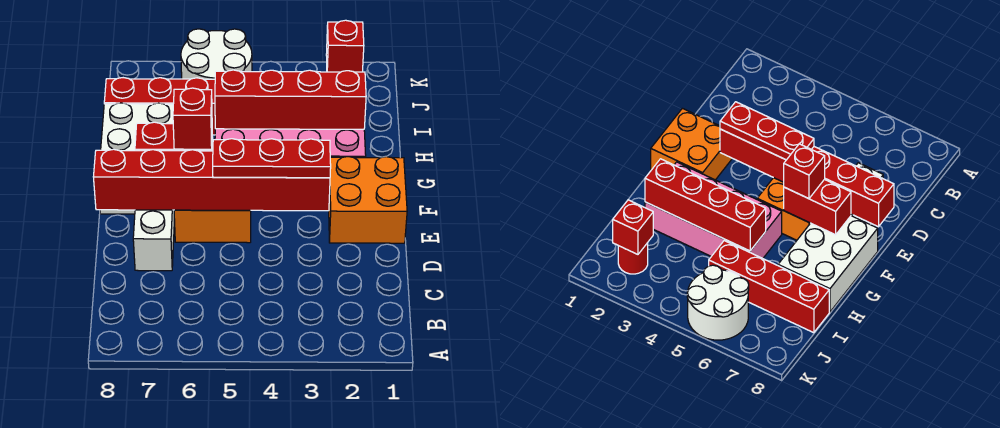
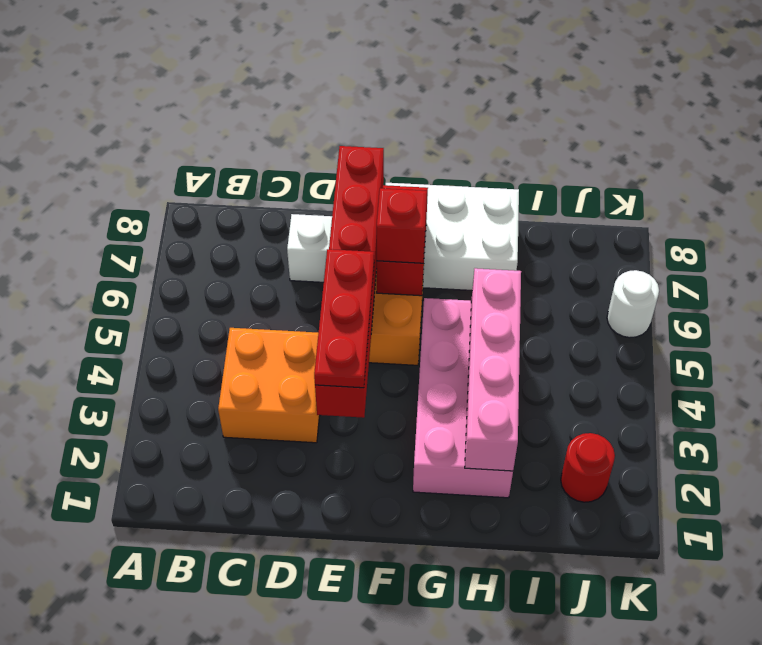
orange brick E1:F2 level 1 -> orange brick C3:D4 level 1
red brick H2:H5 level 2 -> pink brick H2:H5 level 2
red brick I5:I8 level 1 -> none
red brick J2 level 2 -> none
white round brick J5:K6 level 1 -> white round brick K6 level 1

